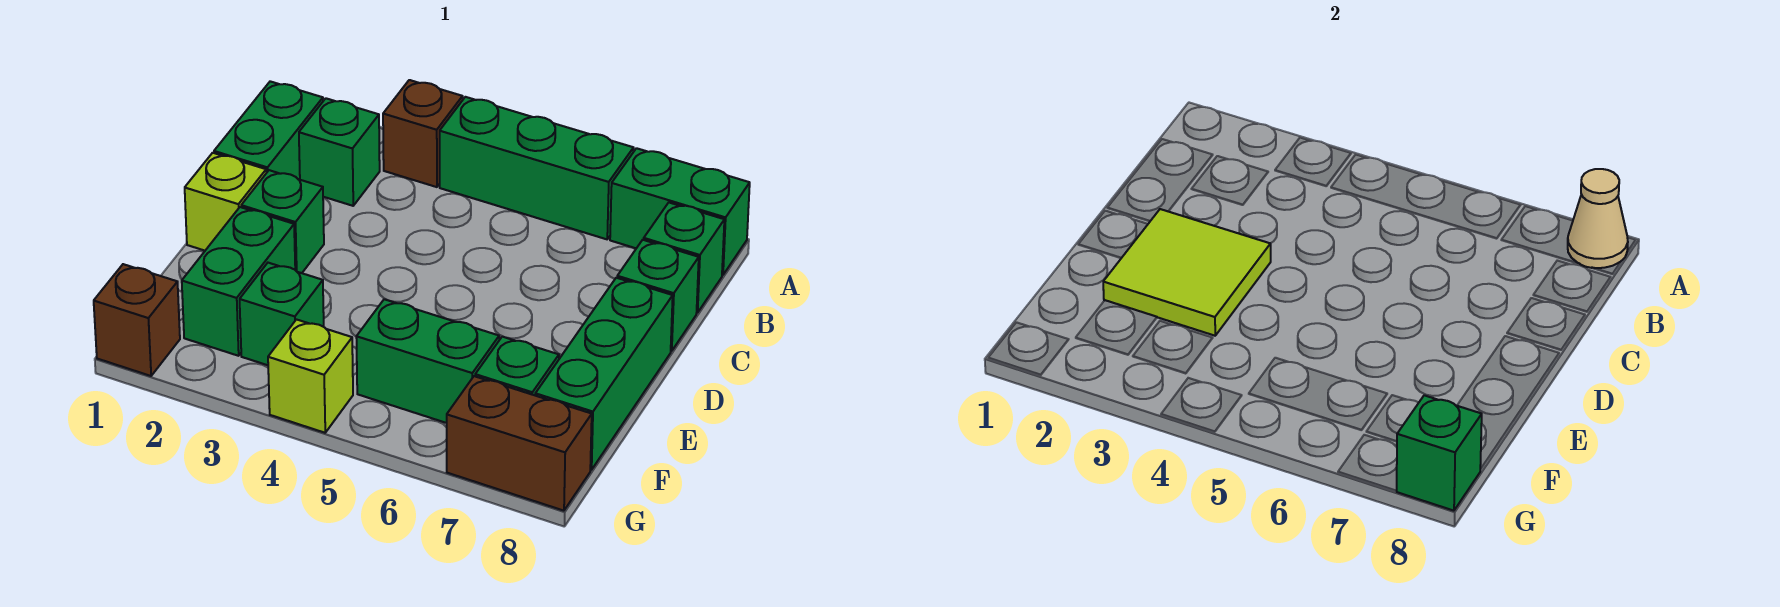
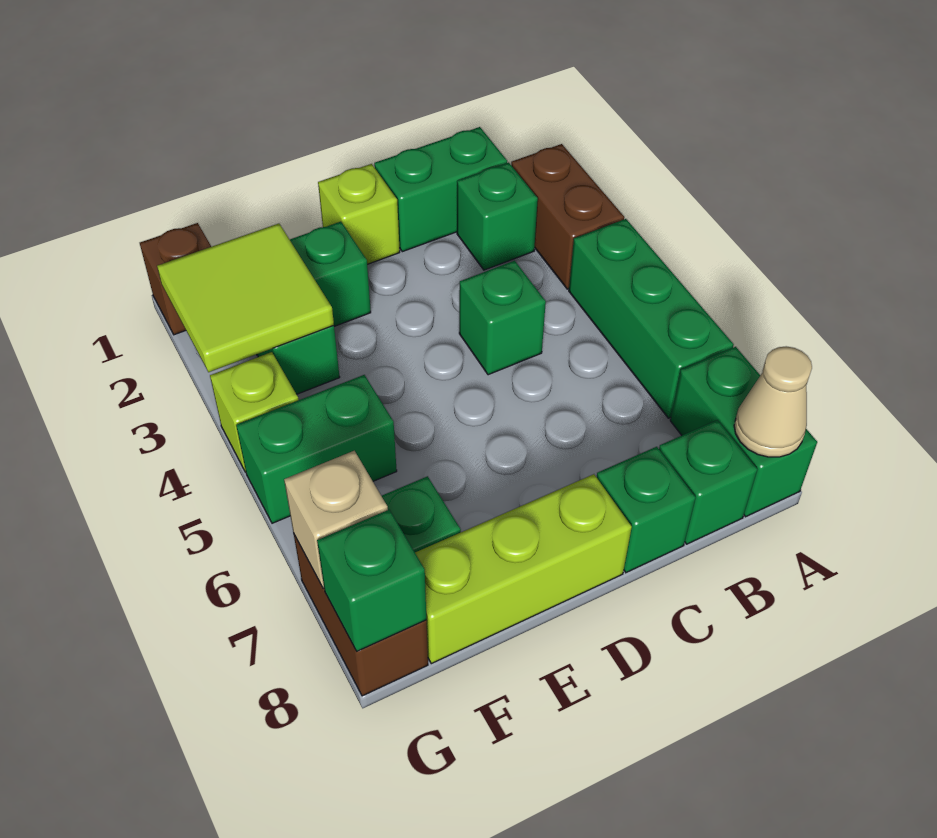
brown brick A3 level 1 -> brown brick A2:A3 level 1
green brick D2 level 1 -> green brick C4 level 1
lime tile D2:E3 level 2 -> lime tile F2:G3 level 2
green brick D8:F8 level 1 -> lime brick D8:F8 level 1
green brick F5:F6 level 1 -> green brick F5:G5 level 1
none -> tan brick G7 level 2

